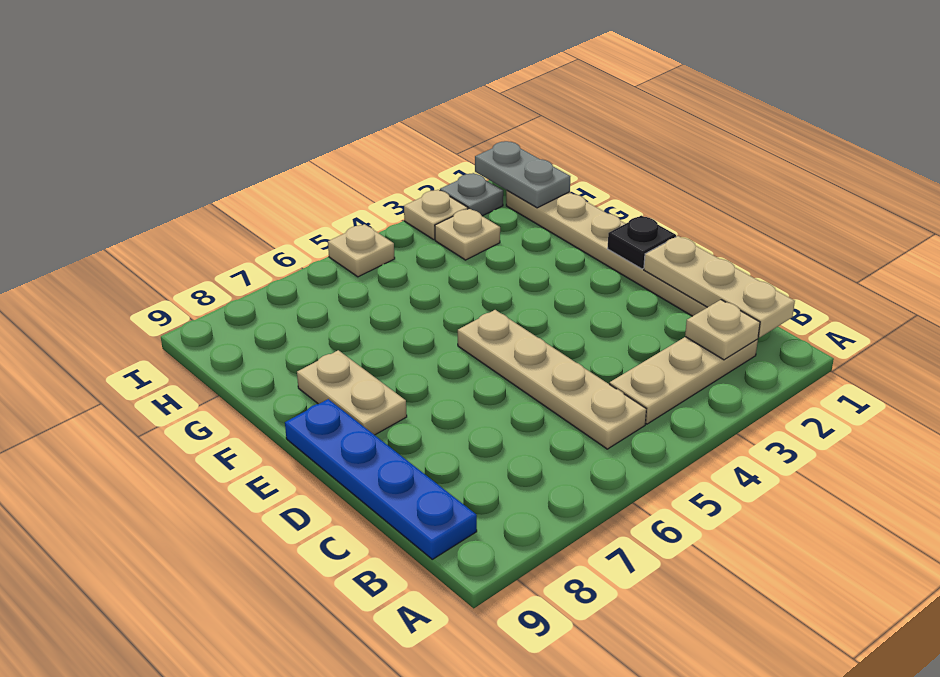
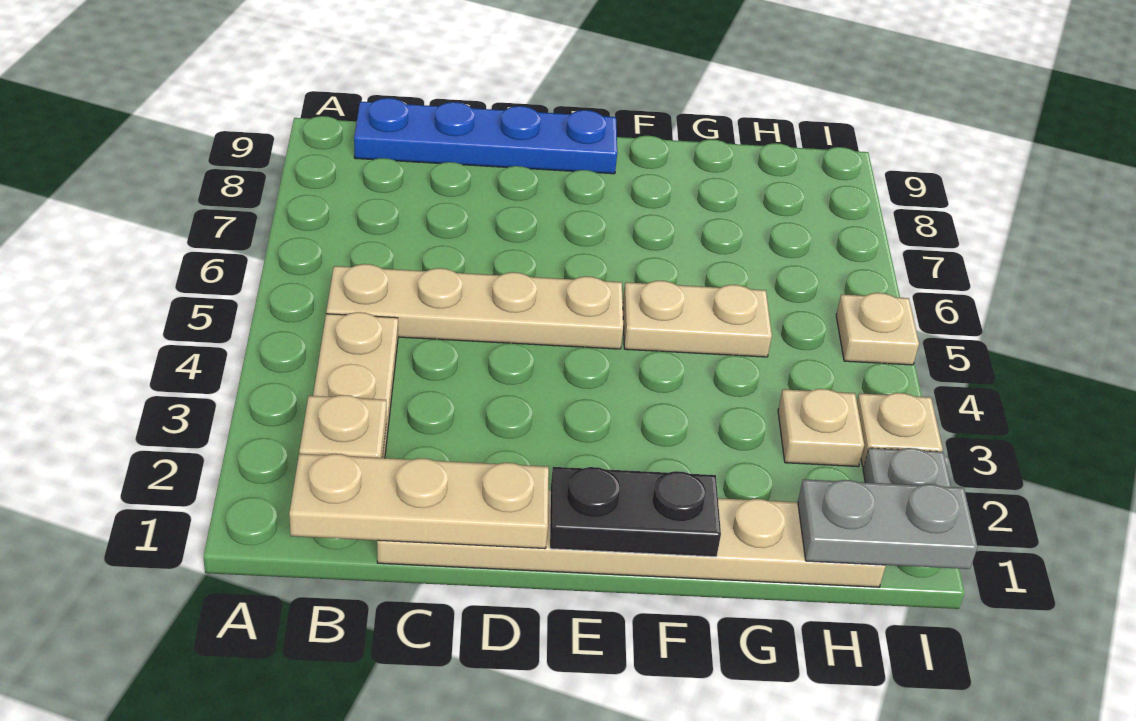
black plate E1 level 2 -> black plate E1:F1 level 2
tan plate E8:F8 level 1 -> tan plate F5:G5 level 1

